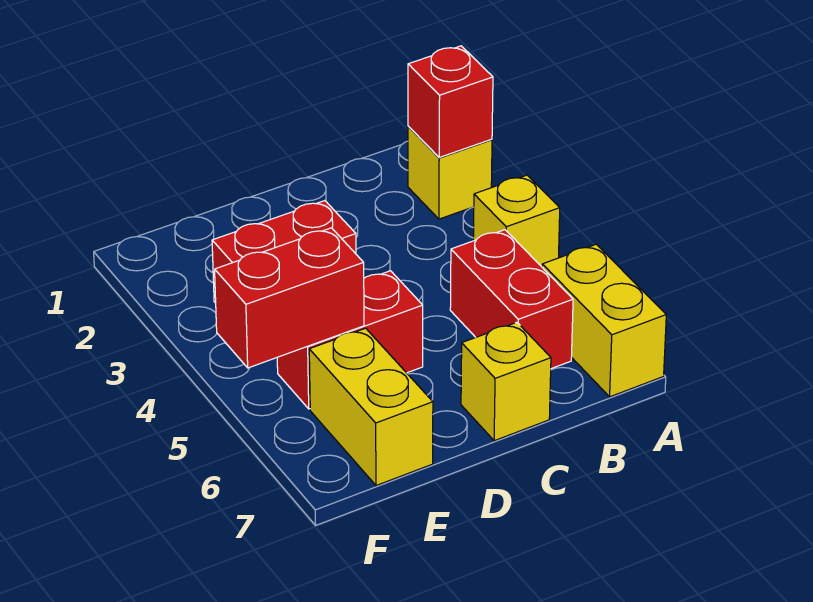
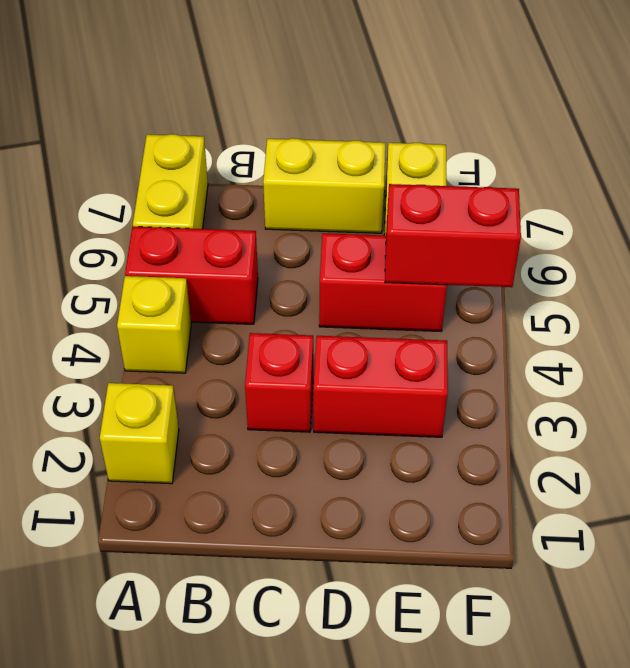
red brick A2 level 2 -> red brick C3 level 1
red brick B5:B6 level 1 -> red brick A5:B5 level 1
yellow brick C7 level 1 -> yellow brick C7:D7 level 1

